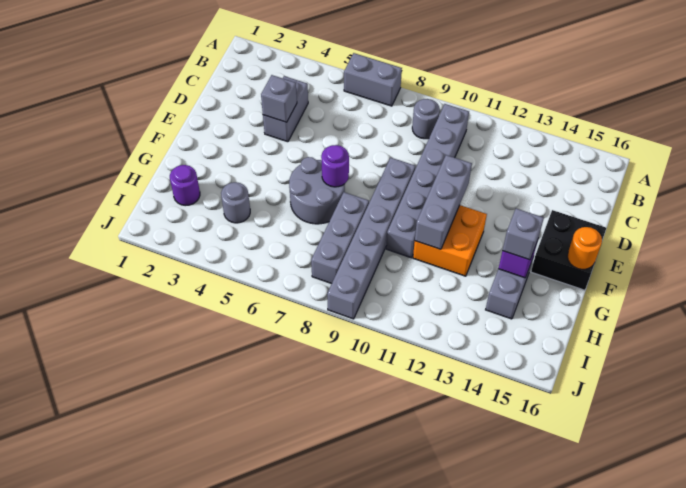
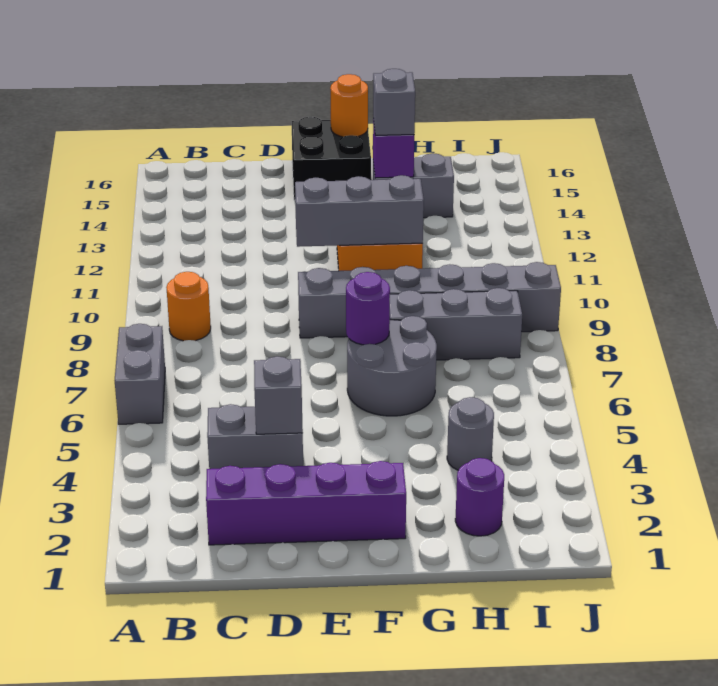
grey round brick B9 level 1 -> orange round brick B9 level 1
grey brick B10:G10 level 1 -> none
none -> purple brick C2:F2 level 1

